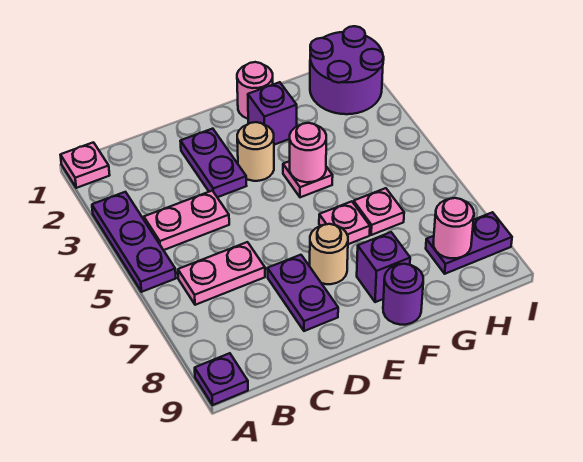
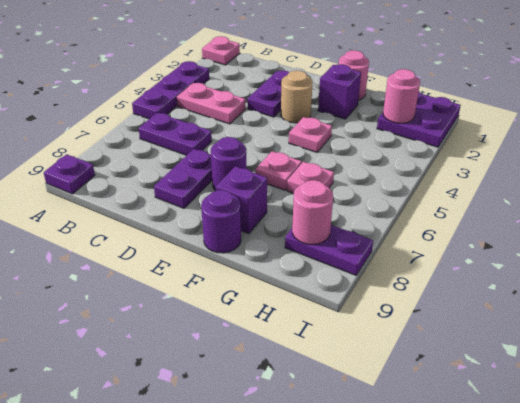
pink plate B6:C6 level 1 -> purple plate B6:C6 level 1
tan round brick E7 level 1 -> purple round brick E7 level 1
pink round brick F4 level 2 -> pink round brick H2 level 2
purple round brick H1:I2 level 1 -> purple plate H1:I2 level 1

